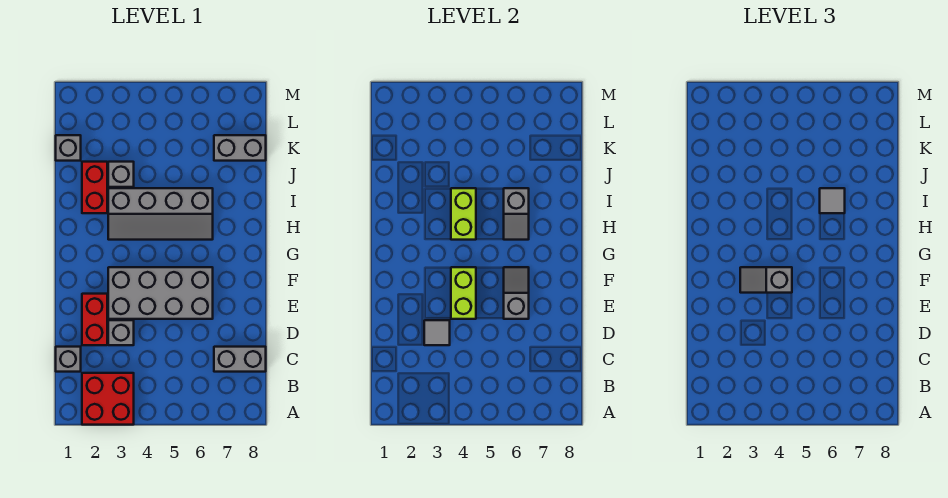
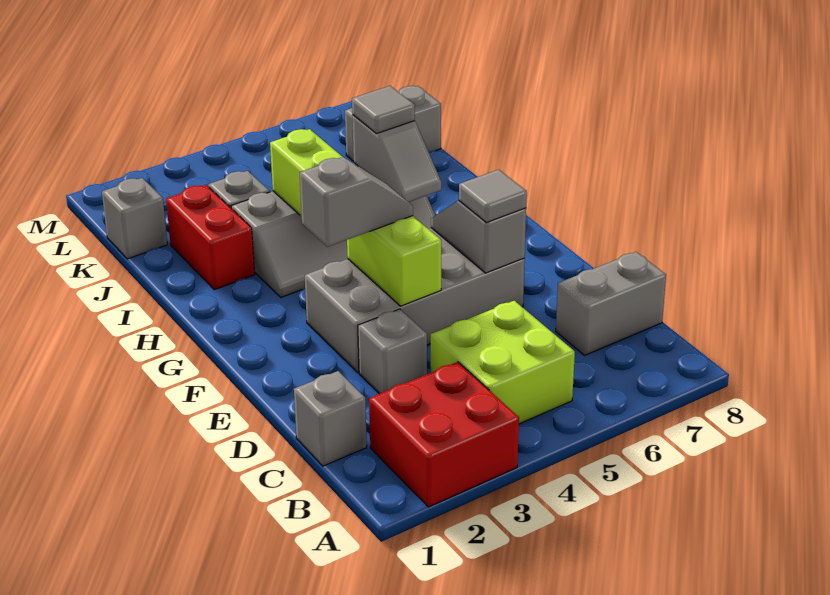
none -> lime brick B4:C5 level 1
red brick D2:E2 level 1 -> none
grey tile D3 level 2 -> grey tile E6 level 3
grey slope F3:F4 level 3 top 4 -> grey slope F3:F4 level 3 top 3

